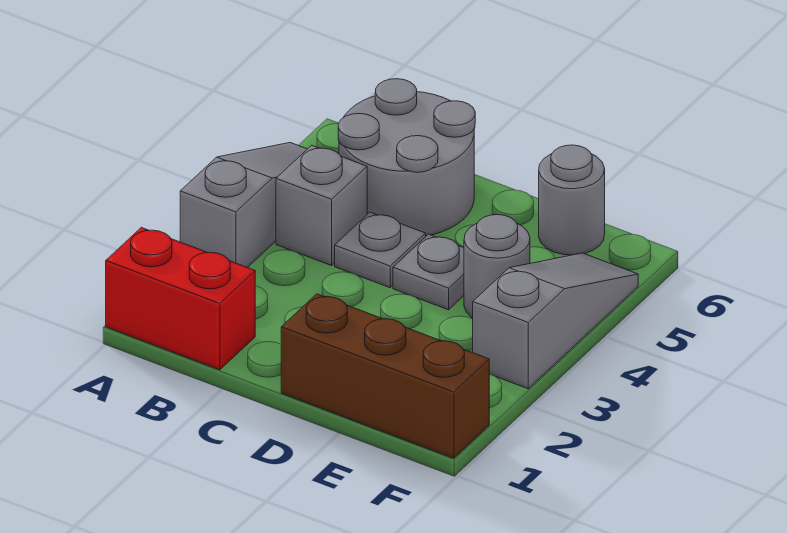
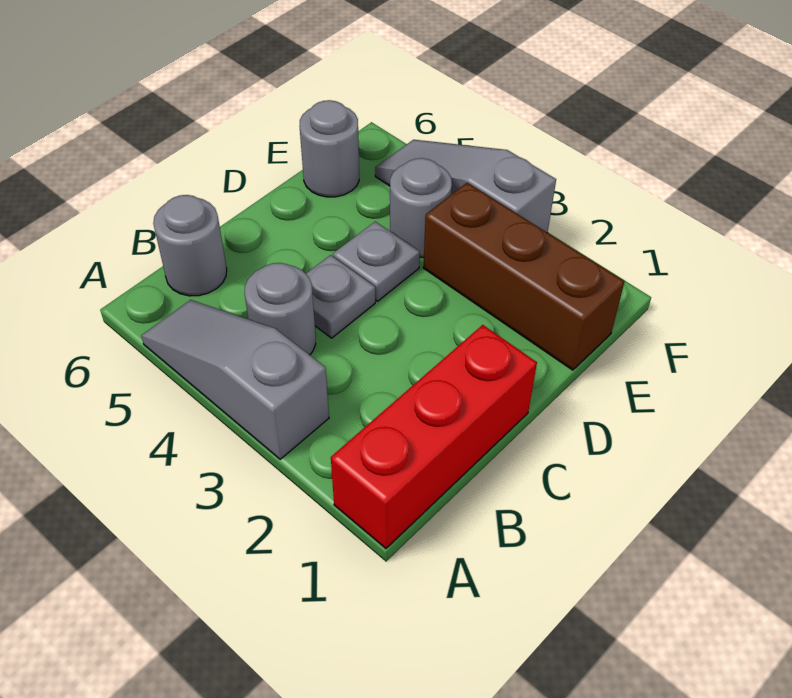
red brick A1:B1 level 1 -> red brick A1:C1 level 1
grey brick B4 level 1 -> grey round brick B4 level 1
grey round brick B5:C6 level 1 -> grey round brick B6 level 1
brown brick D1:F1 level 1 -> brown brick E1:E3 level 1

